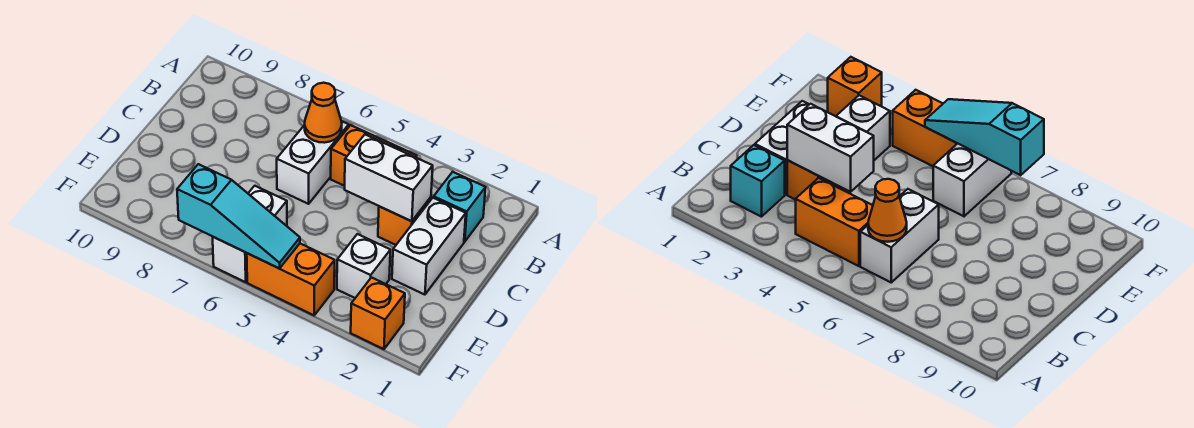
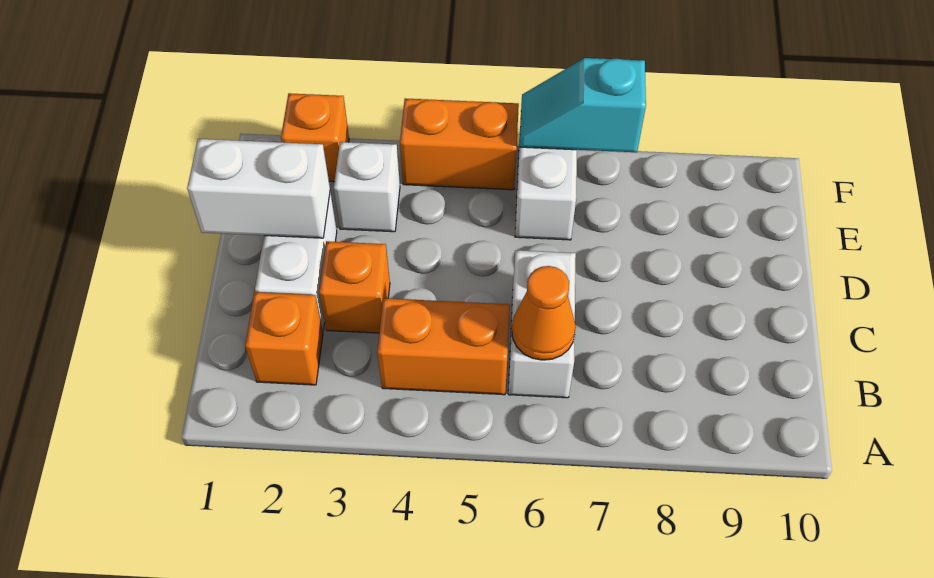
cyan brick B2 level 1 -> orange brick B2 level 1
white brick C3:C4 level 2 -> white brick D1:D2 level 2
cyan slope F5:F7 level 2 top 7 -> cyan slope F6:F7 level 2 top 7

